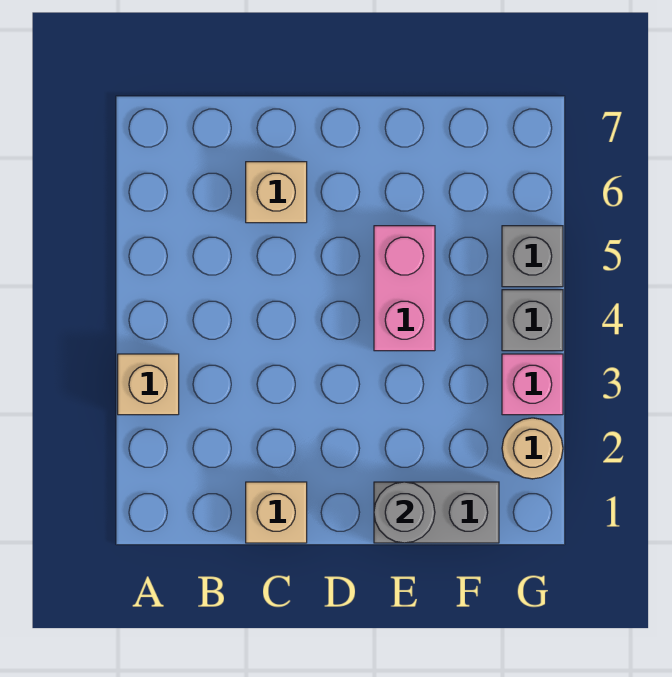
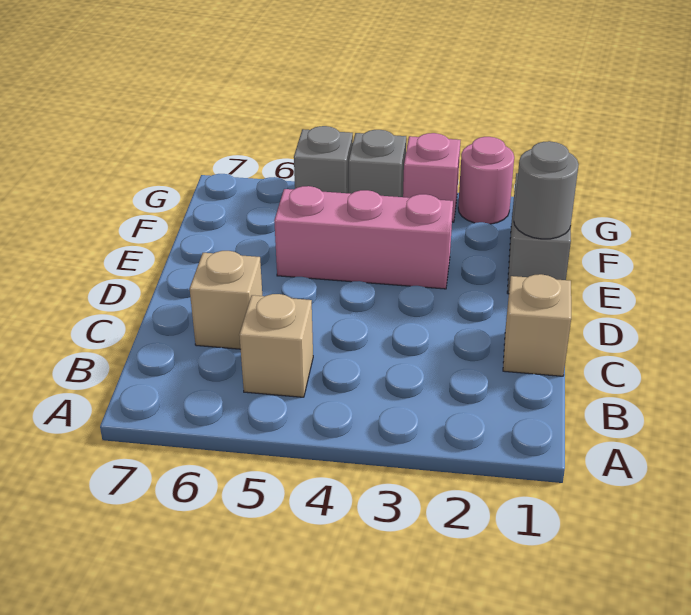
tan brick A3 level 1 -> tan brick B5 level 1
pink brick E4:E5 level 1 -> pink brick E3:E5 level 1
tan round brick G2 level 1 -> pink round brick G2 level 1

